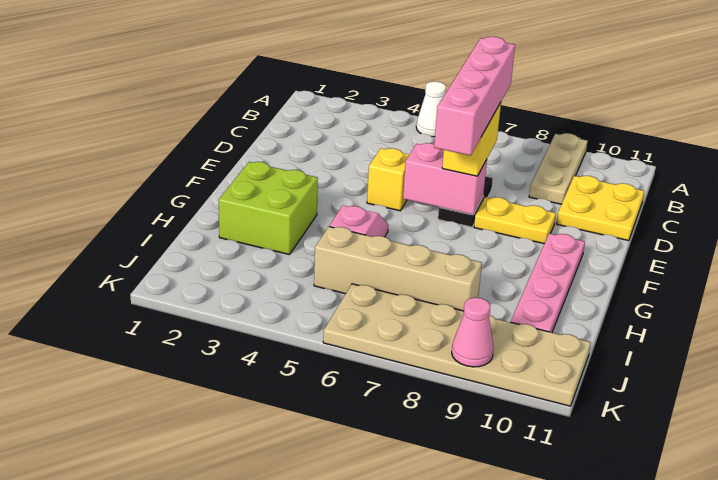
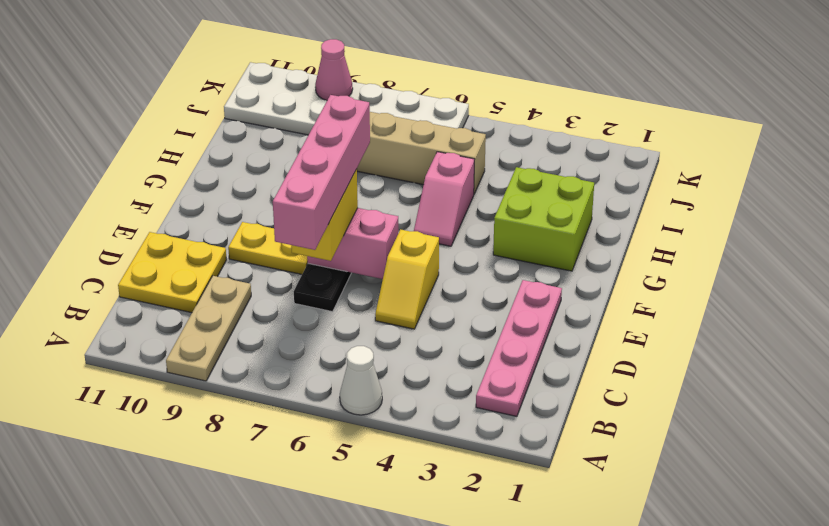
pink plate F10:I10 level 1 -> pink plate B2:E2 level 1
tan plate J6:K11 level 1 -> white plate J6:K11 level 1

